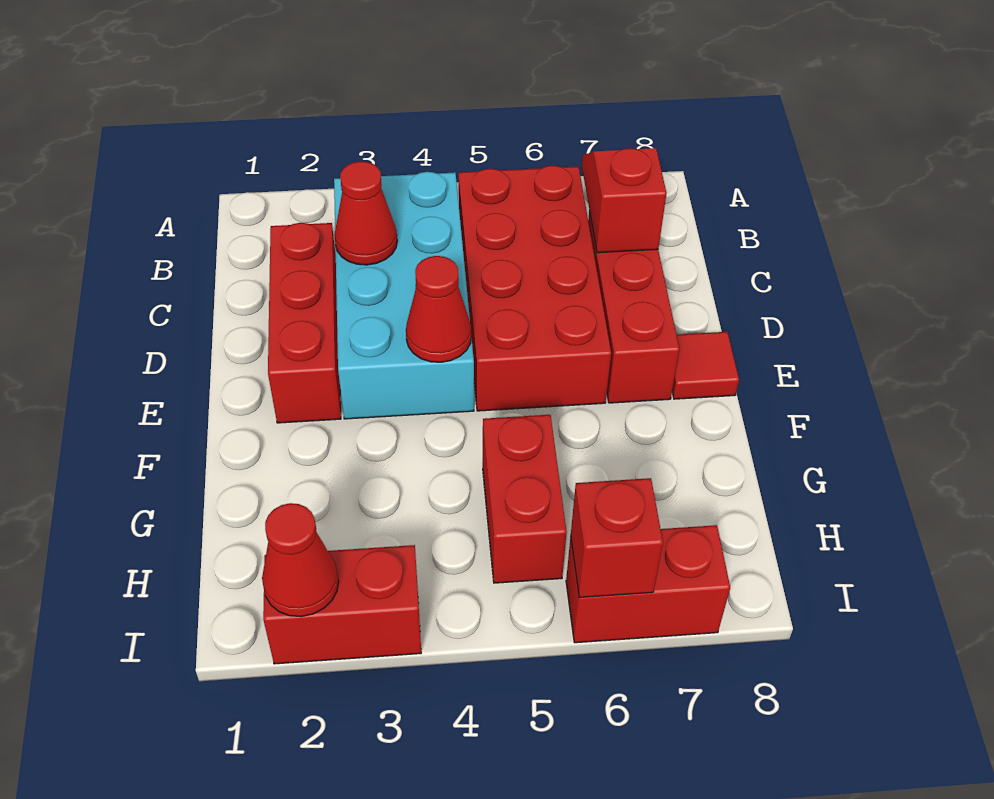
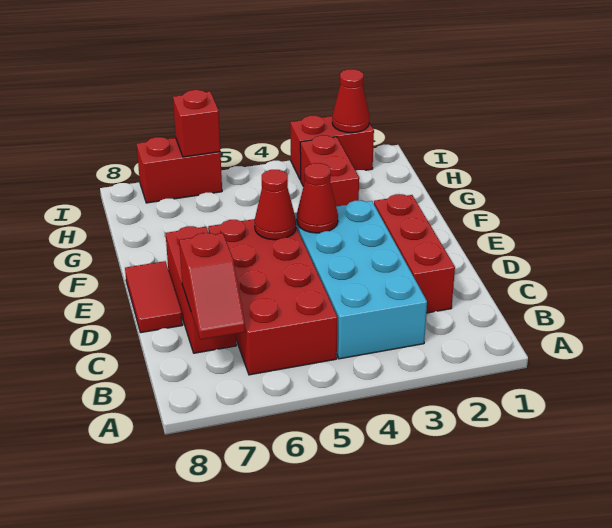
red cone C3 level 2 -> red cone E5 level 2
red tile E8 level 1 -> red tile D8:E8 level 1
red brick G5:H5 level 1 -> red brick G3:H3 level 1

